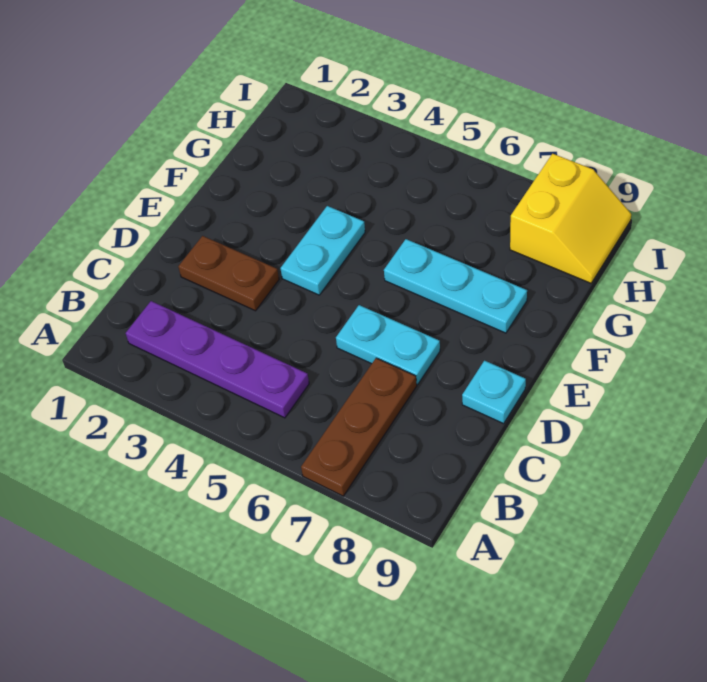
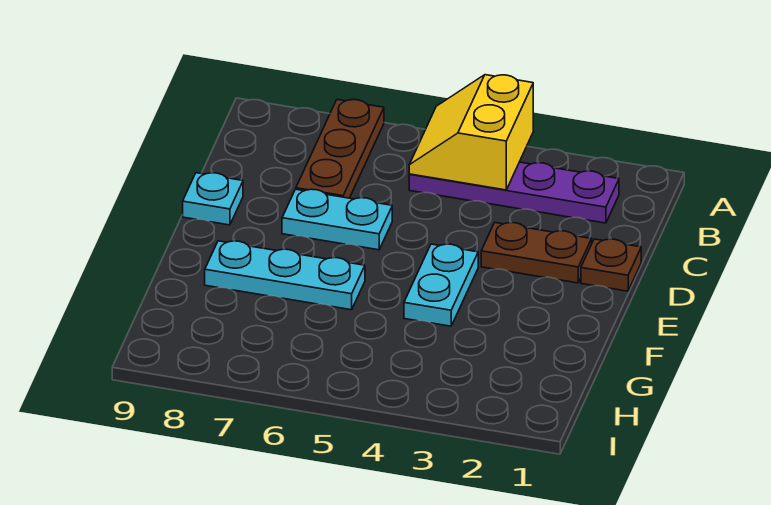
none -> brown plate D1 level 1
yellow slope H8:I9 level 1 top 8 -> yellow slope A4:B5 level 2 top 4

